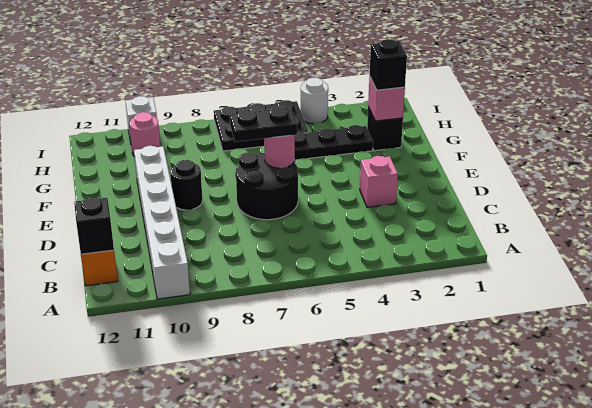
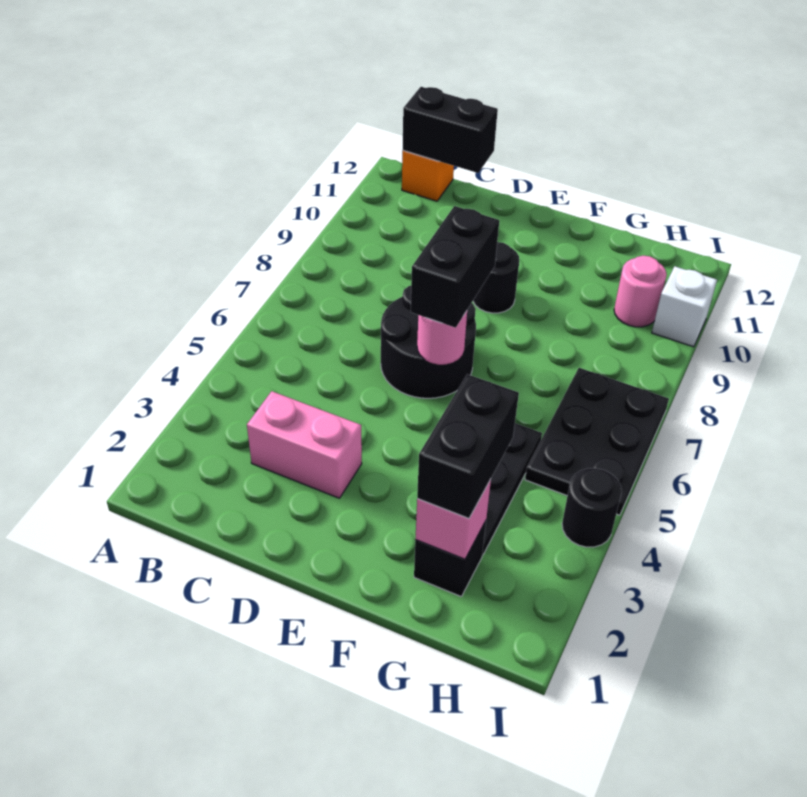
white brick A10:F10 level 1 -> none
black brick B12 level 2 -> black brick B12:C12 level 2
pink brick D3 level 1 -> pink brick C3:D3 level 1
black plate E6:E7 level 3 -> black brick E6:E7 level 3
black brick G2 level 3 -> black brick G2:G3 level 3
white round brick I4 level 1 -> black round brick I4 level 1

